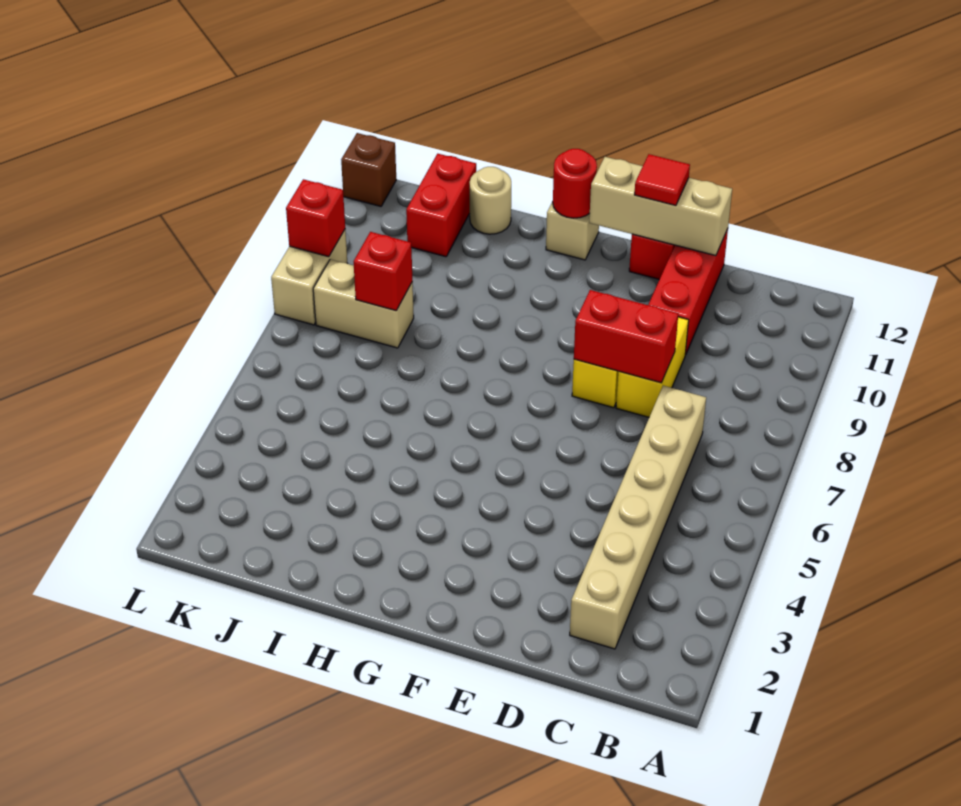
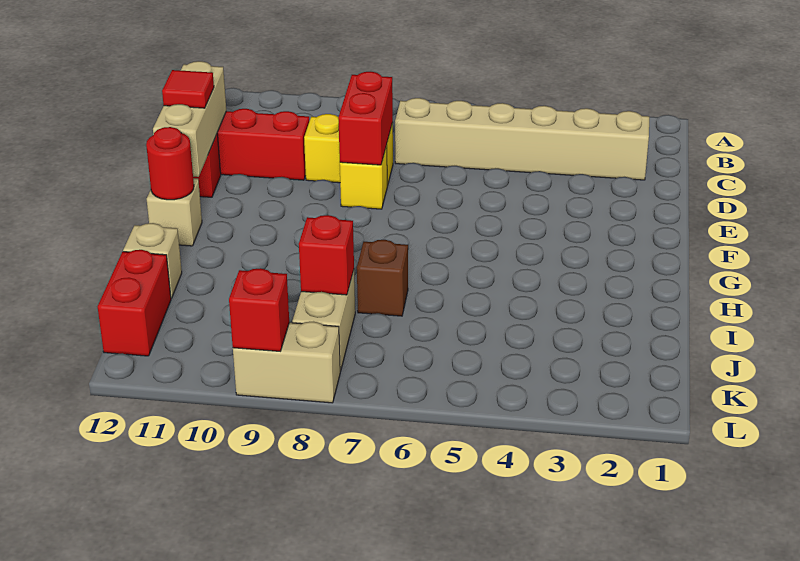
tan round brick I12 level 1 -> tan brick I12 level 1
red brick J11:J12 level 1 -> red brick J12:K12 level 1
brown brick L12 level 1 -> brown brick I7 level 1

